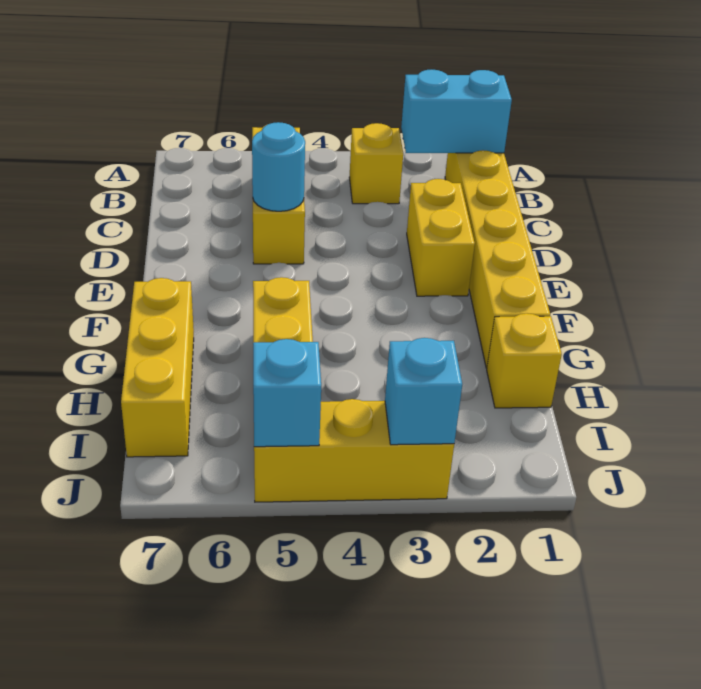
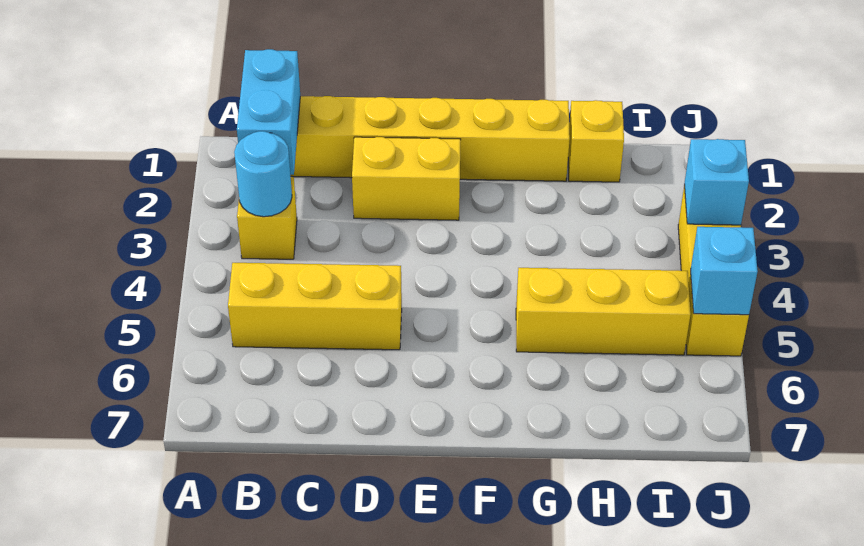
cyan round brick D5 level 2 -> cyan round brick B3 level 2
yellow brick G7:I7 level 1 -> none

